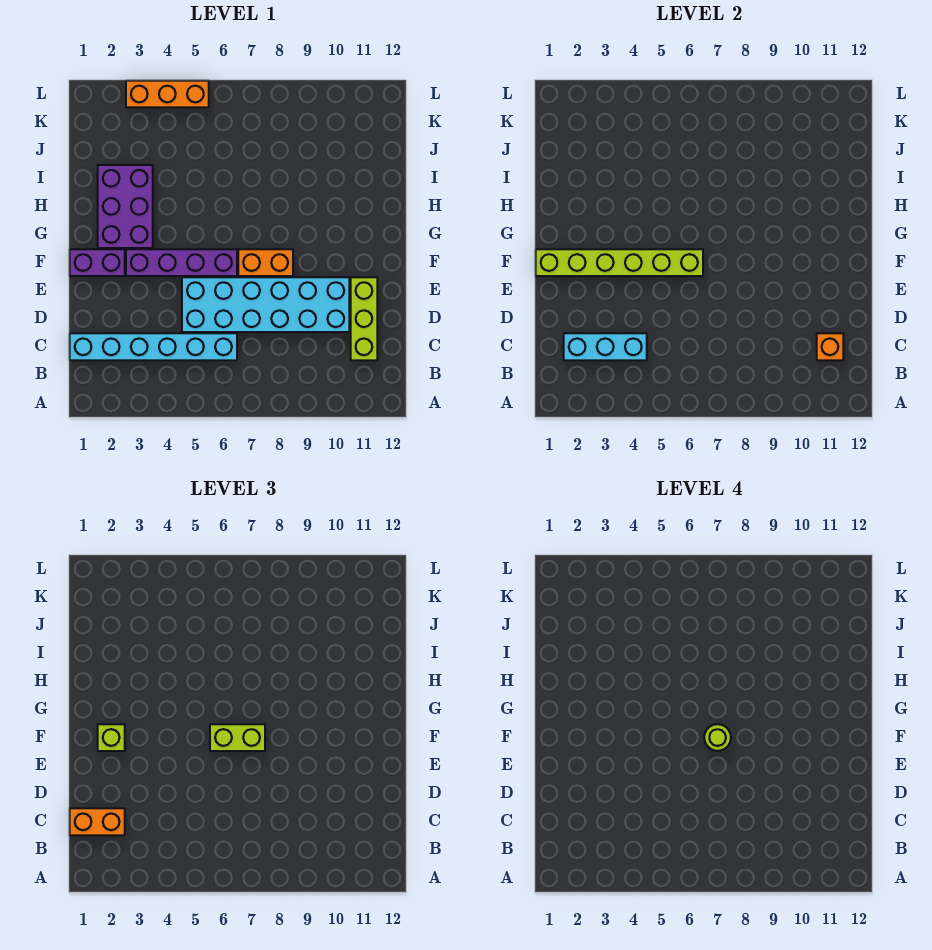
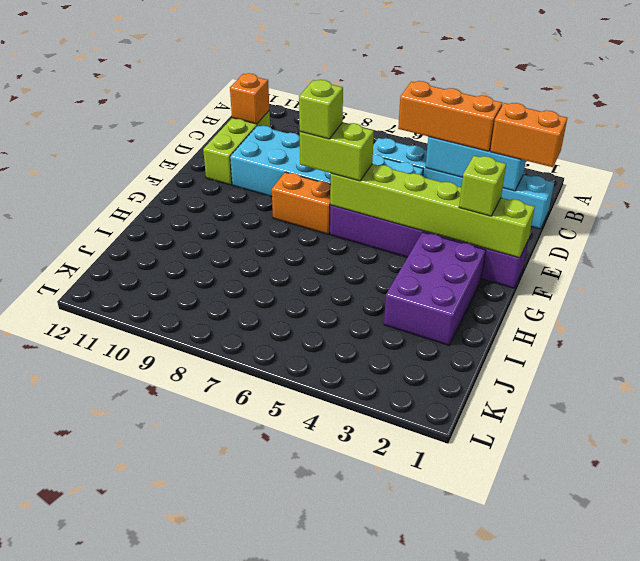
lime round brick F7 level 4 -> lime brick F7 level 4
orange brick L3:L5 level 1 -> orange brick C3:C5 level 3

